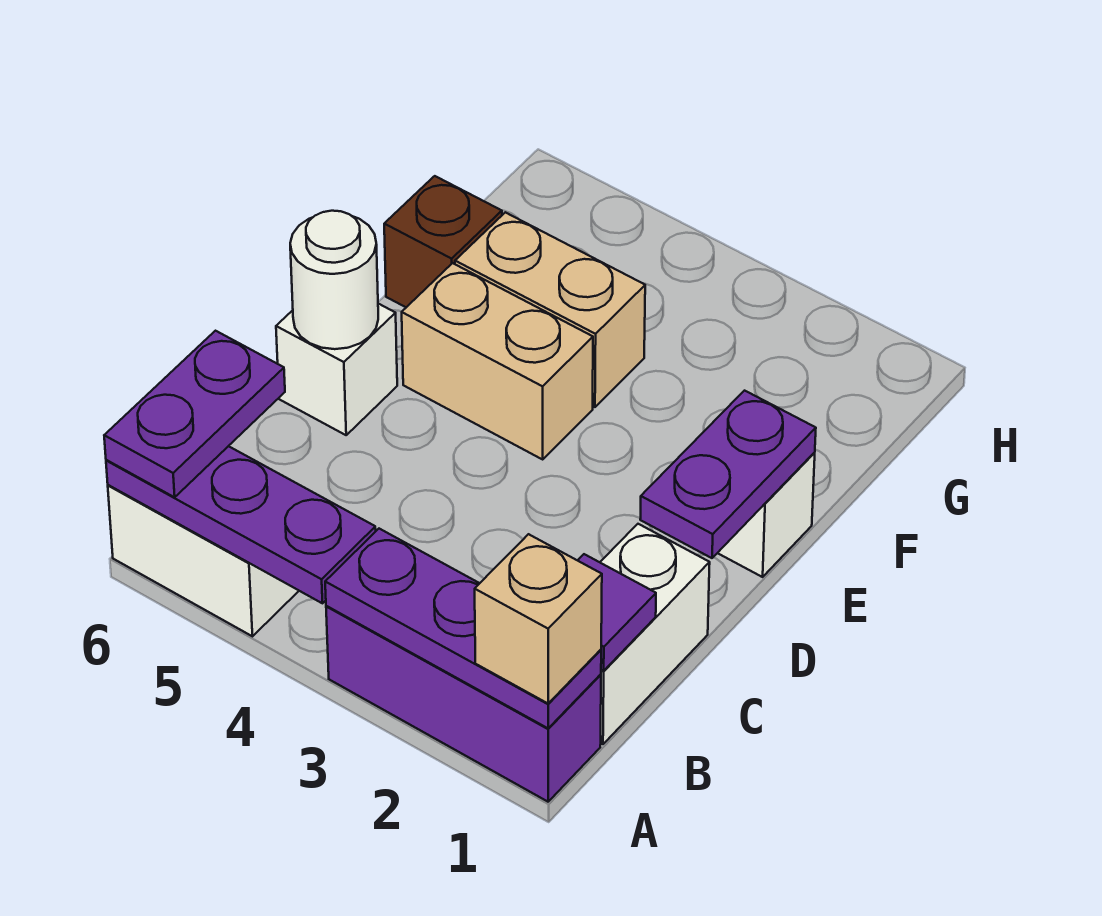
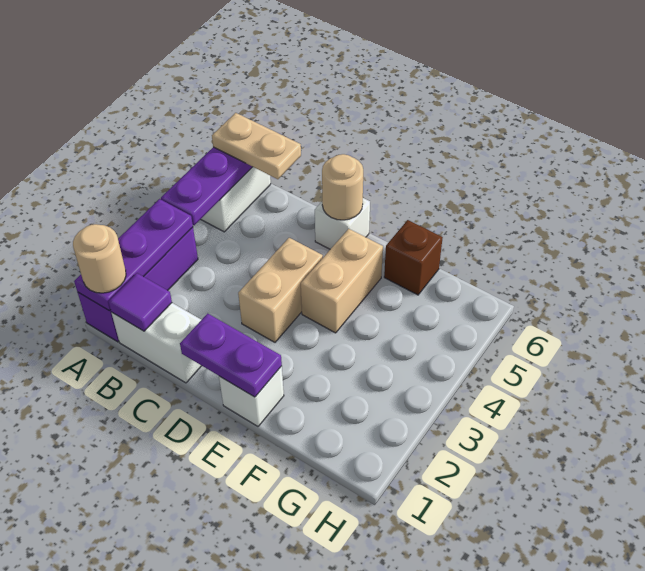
tan brick A1 level 3 -> tan round brick A1 level 3
purple plate A6:B6 level 3 -> tan plate A6:B6 level 3
white round brick D6 level 2 -> tan round brick D6 level 2
tan brick F4:F5 level 1 -> tan brick D3:D4 level 1

